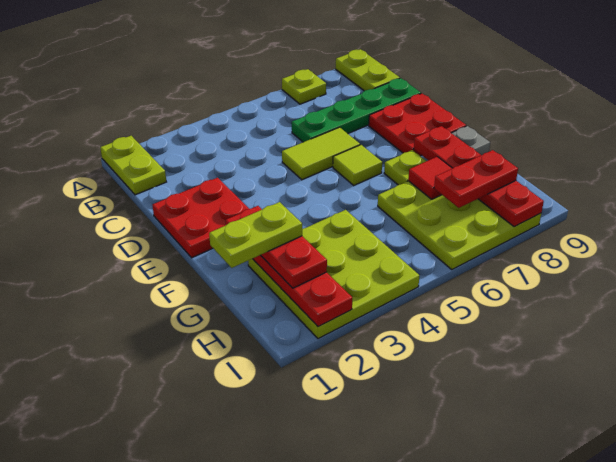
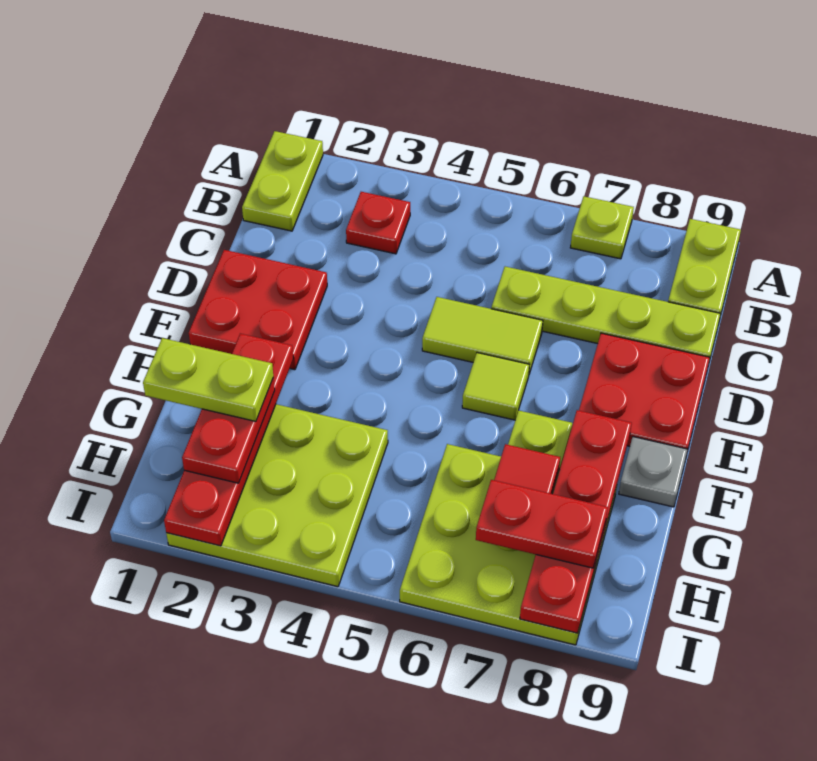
none -> red plate B3 level 1
green plate C6:C9 level 1 -> lime plate C6:C9 level 1

